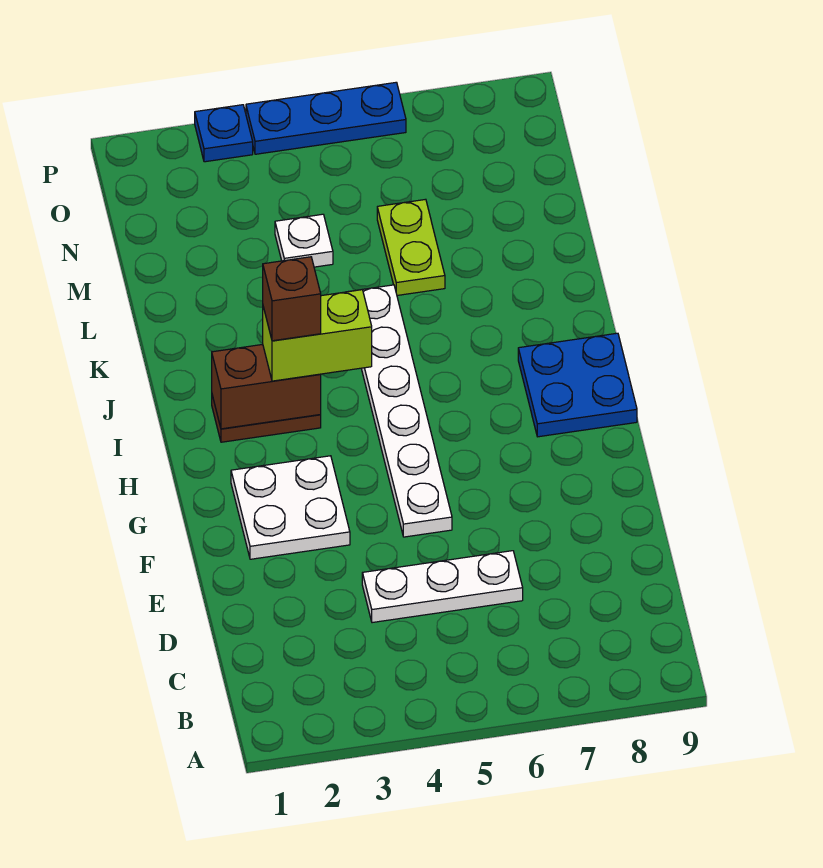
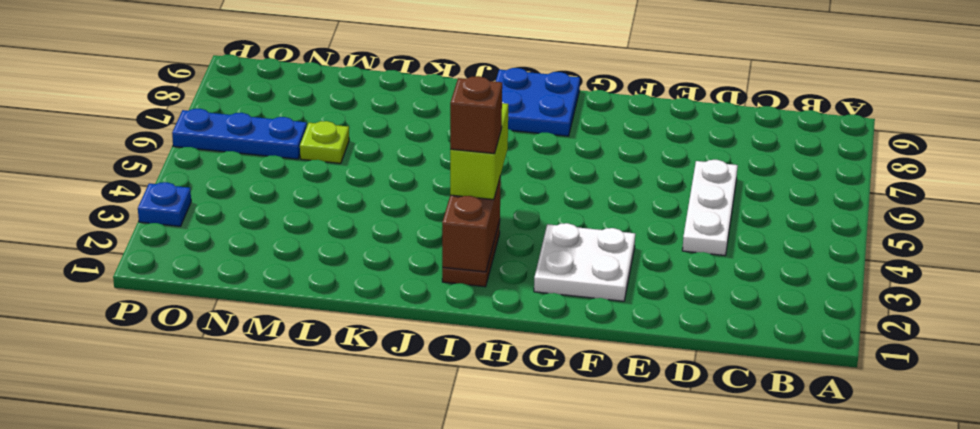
white plate F5:K5 level 1 -> none
lime plate L6:M6 level 1 -> lime plate M6 level 1
white plate M4 level 1 -> none
blue plate P4:P6 level 1 -> blue plate N6:P6 level 1

